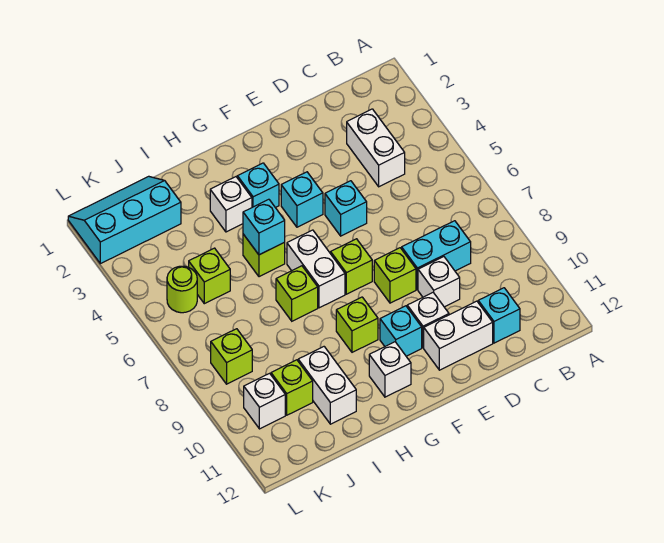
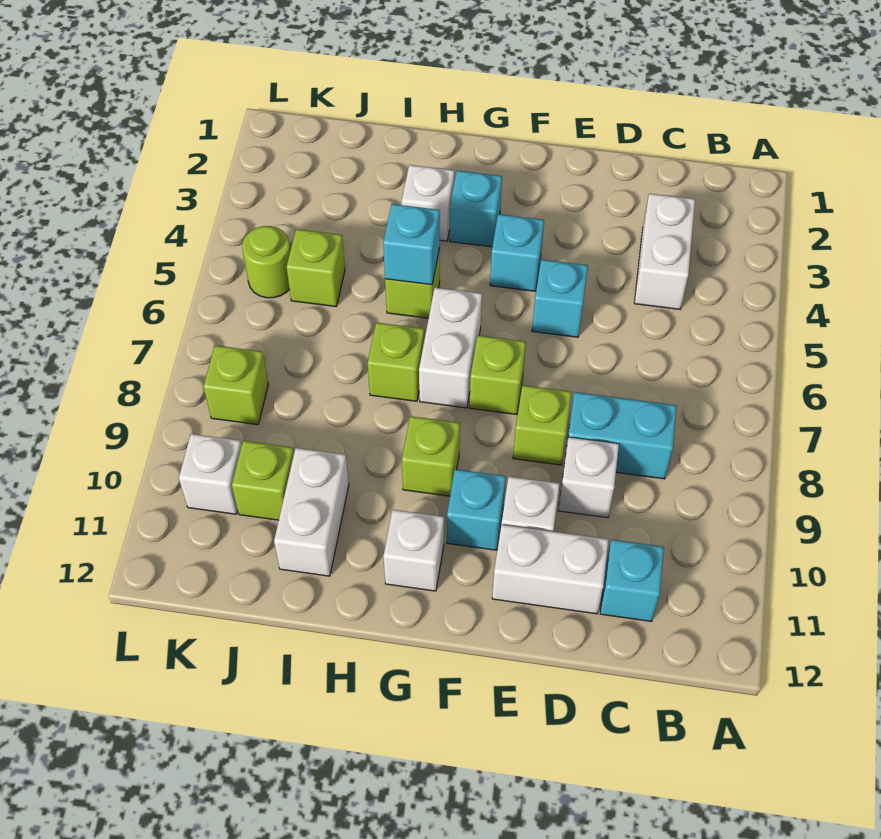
cyan slope J1:L2 level 1 top 2 -> none

